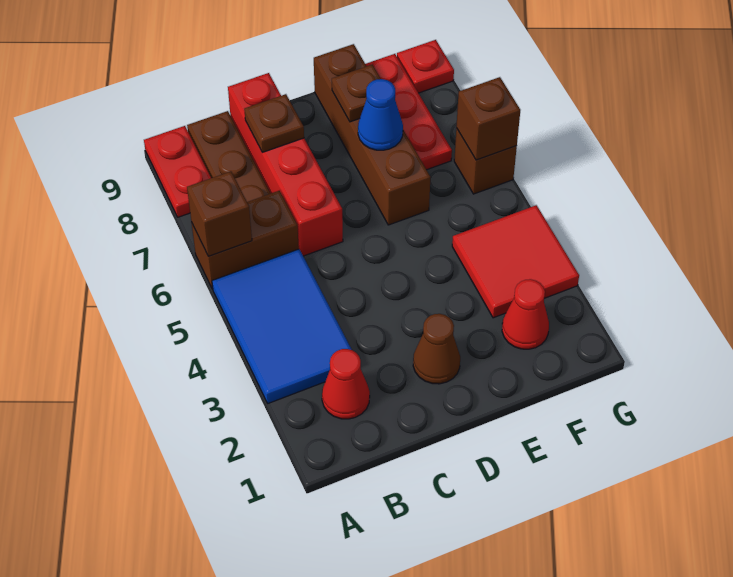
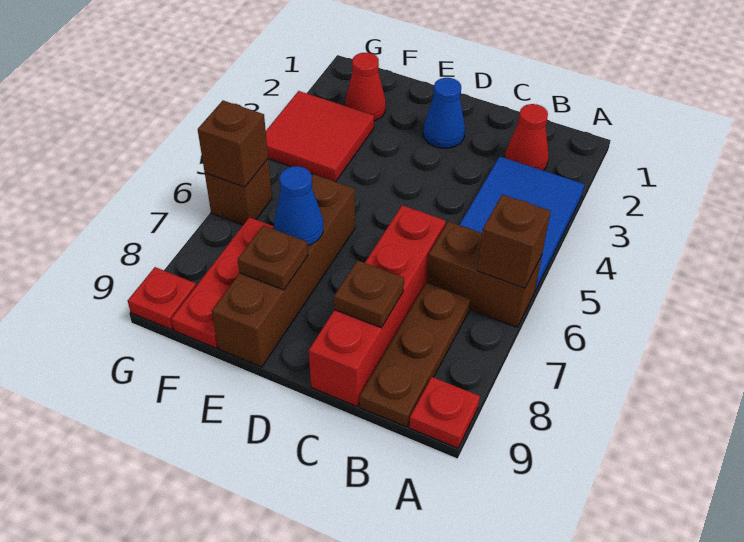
red plate A8:A9 level 1 -> red plate A9 level 1
brown cone D2 level 1 -> blue cone D2 level 1

